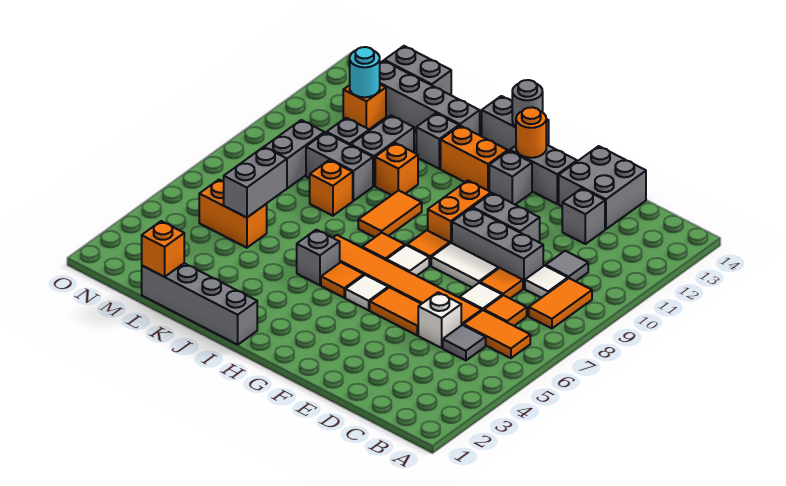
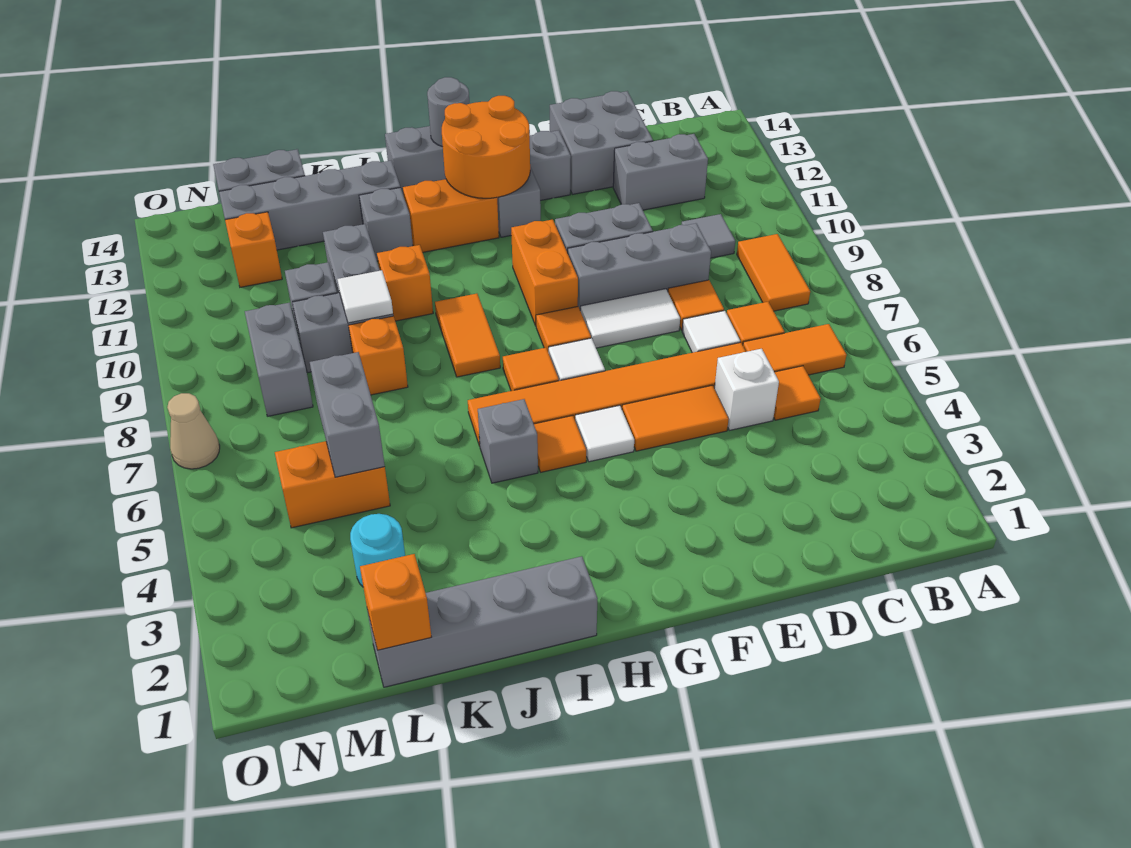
grey tile C5 level 1 -> orange tile C5 level 1
white tile C9 level 1 -> white tile K9 level 2
grey brick D12 level 1 -> grey brick C12:D12 level 1
orange round brick G13 level 2 -> orange round brick G12:H13 level 2
cyan round brick M12 level 2 -> cyan round brick L3 level 1
none -> tan cone O7 level 1

